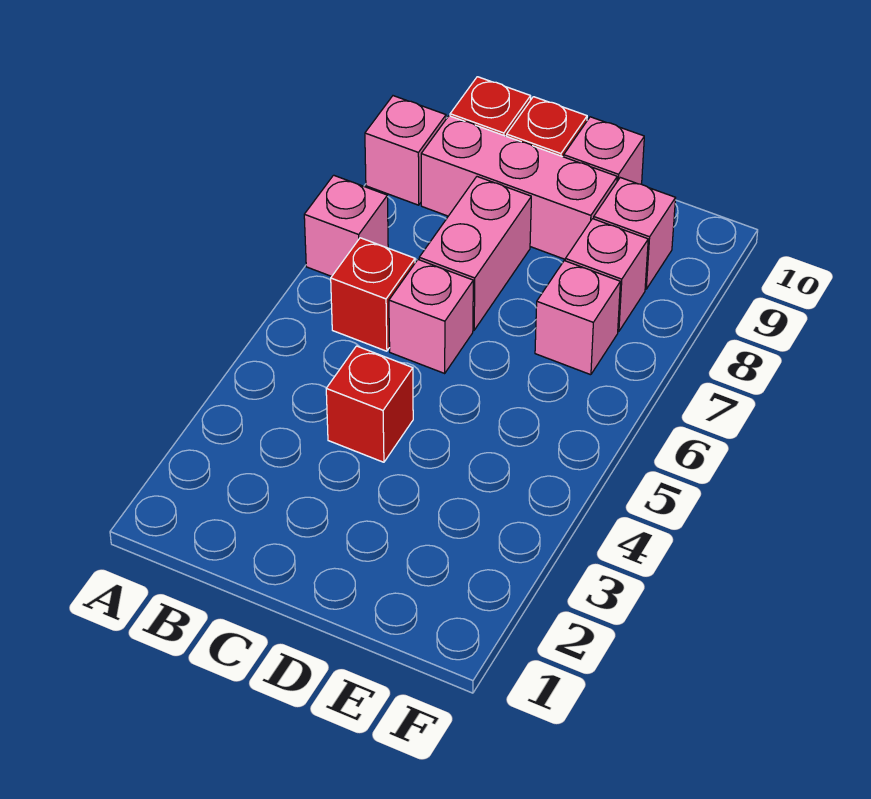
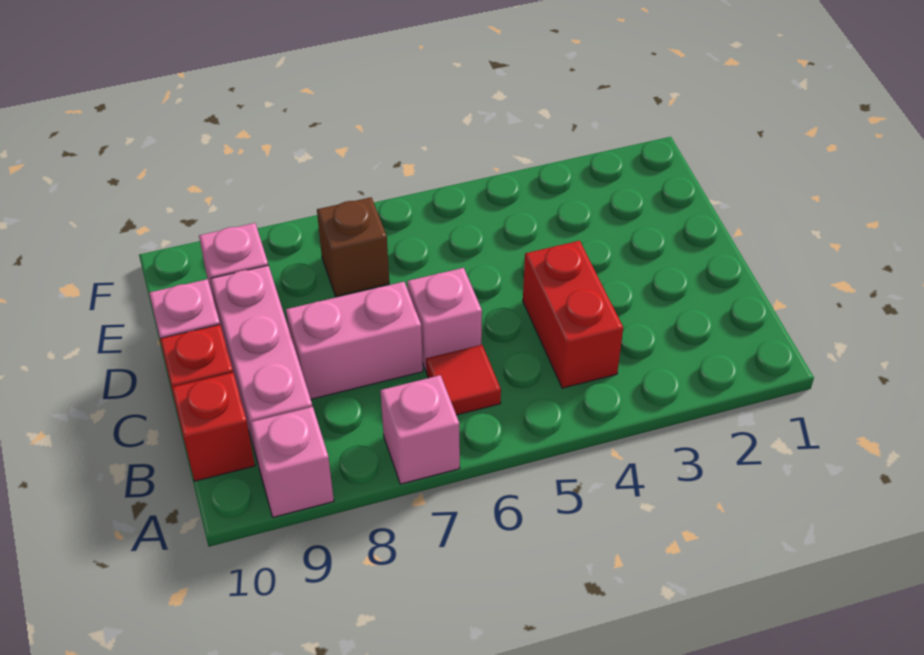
red brick B6 level 1 -> red tile B6 level 1
red brick C4 level 1 -> red brick B4:C4 level 1
pink brick E7 level 1 -> brown brick E7 level 1
pink brick E8 level 1 -> none

